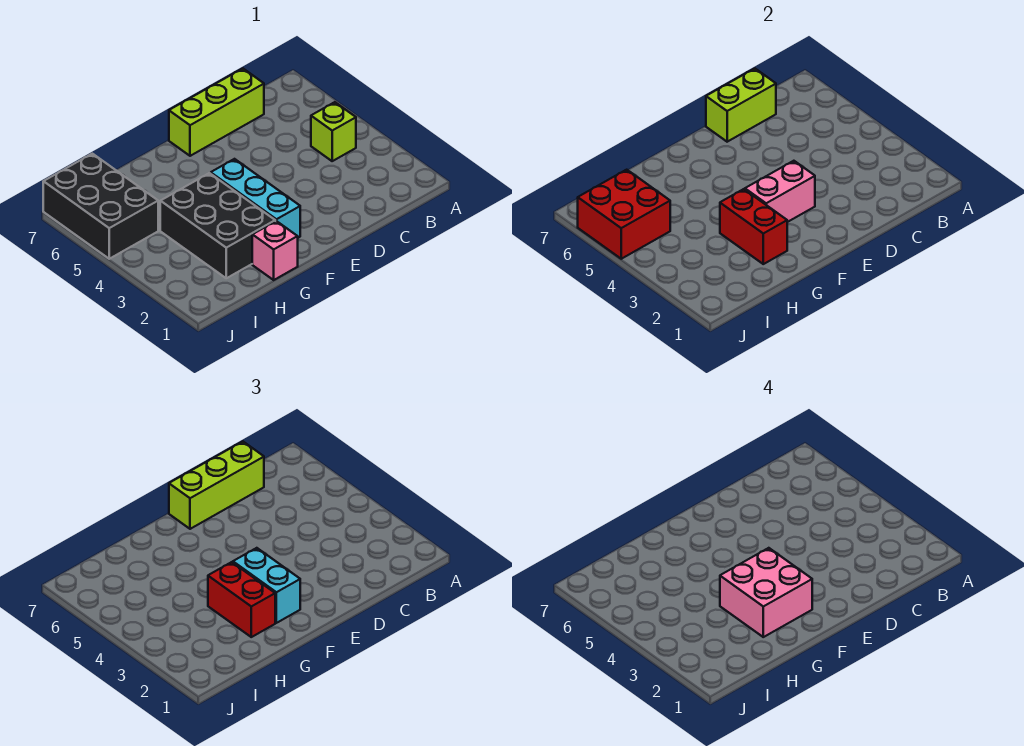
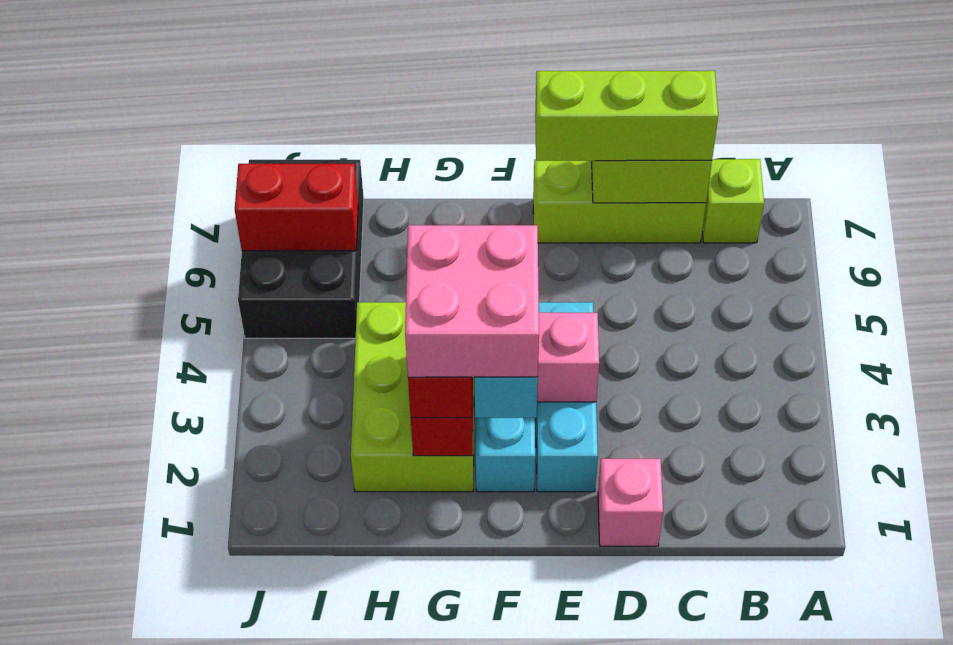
lime brick B4 level 1 -> lime brick B7 level 1
none -> cyan brick E2:E4 level 1
pink brick G1 level 1 -> pink brick D1 level 1
black brick G2:H4 level 1 -> lime brick G2:H4 level 1
red brick I5:J6 level 2 -> red brick I6:J6 level 2

